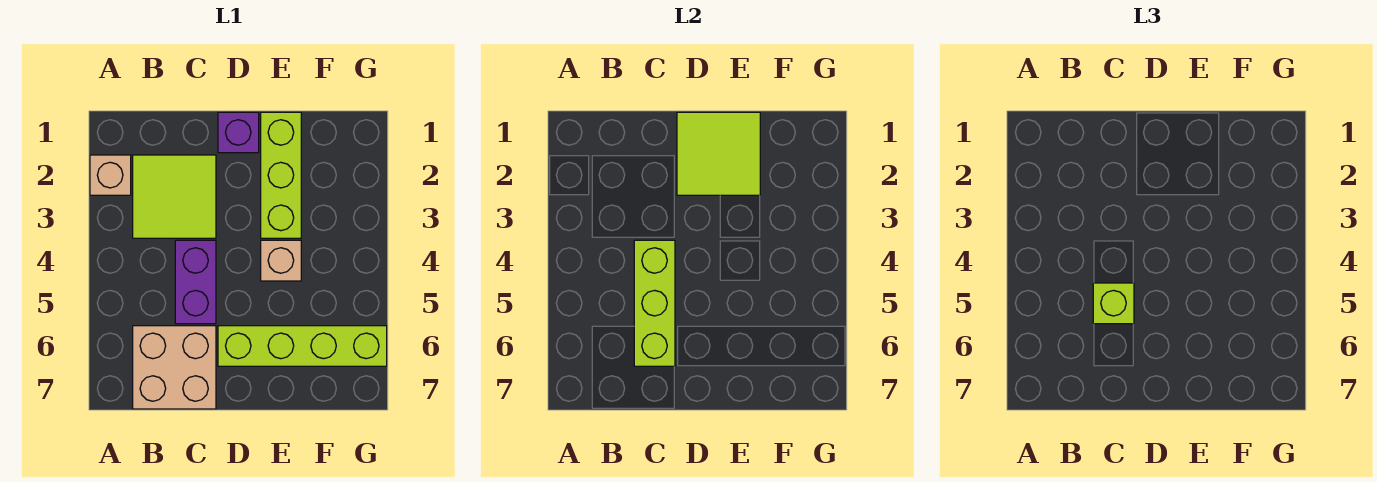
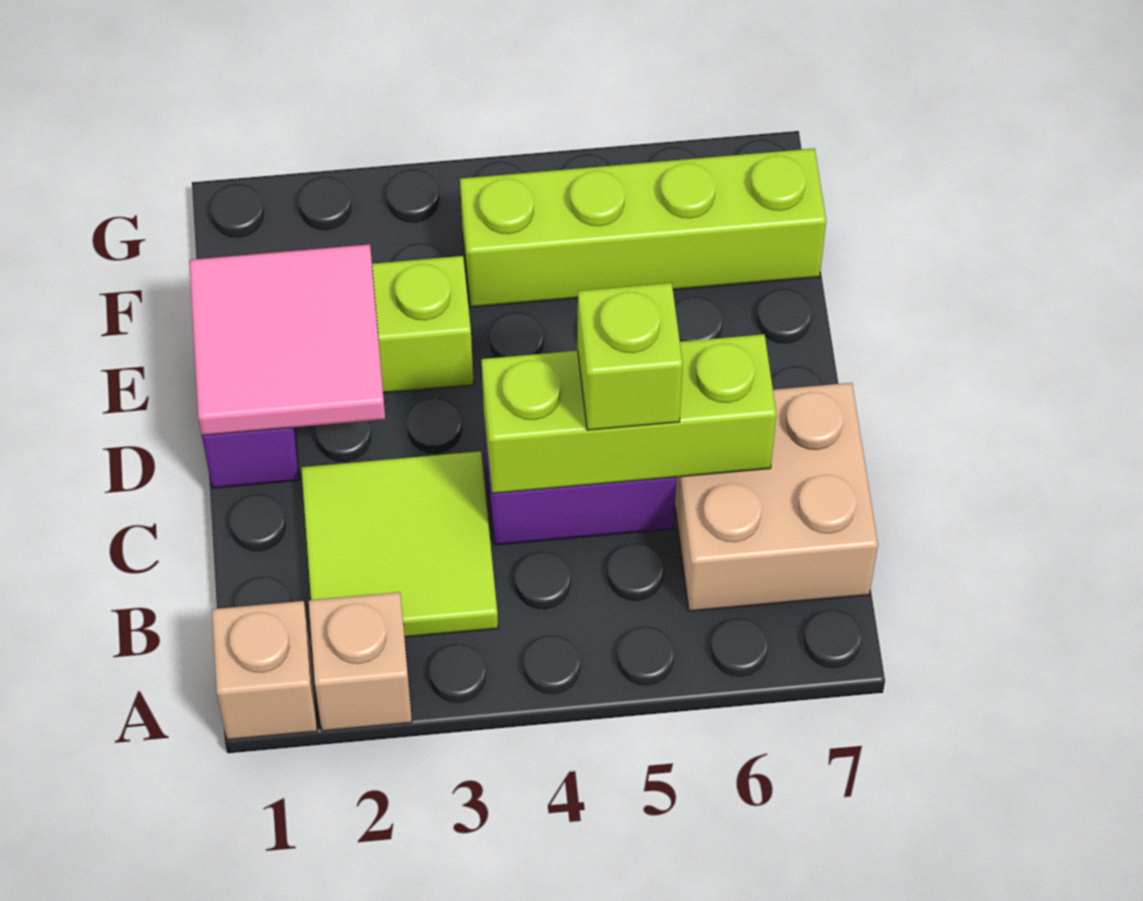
lime tile D1:E2 level 2 -> pink tile D1:E2 level 2
lime brick D6:G6 level 1 -> lime brick F4:F7 level 1
tan brick E4 level 1 -> tan brick A1 level 1

